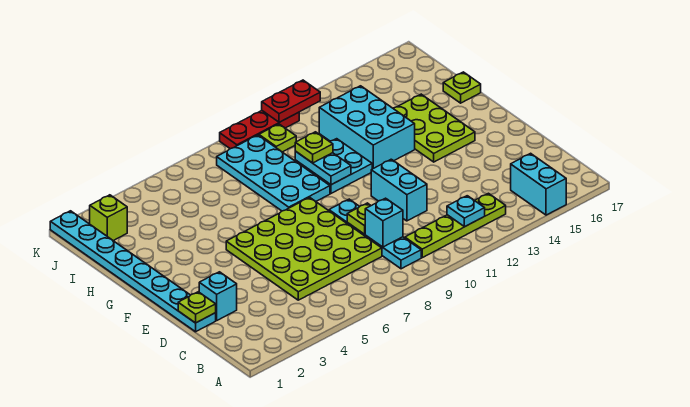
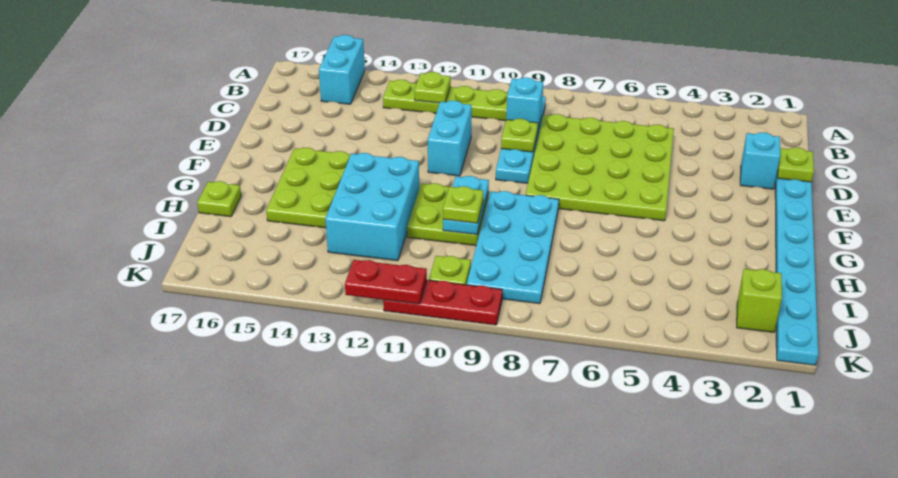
cyan plate B12 level 2 -> lime plate B12 level 2
cyan plate G10:H11 level 1 -> lime plate G10:H11 level 1

